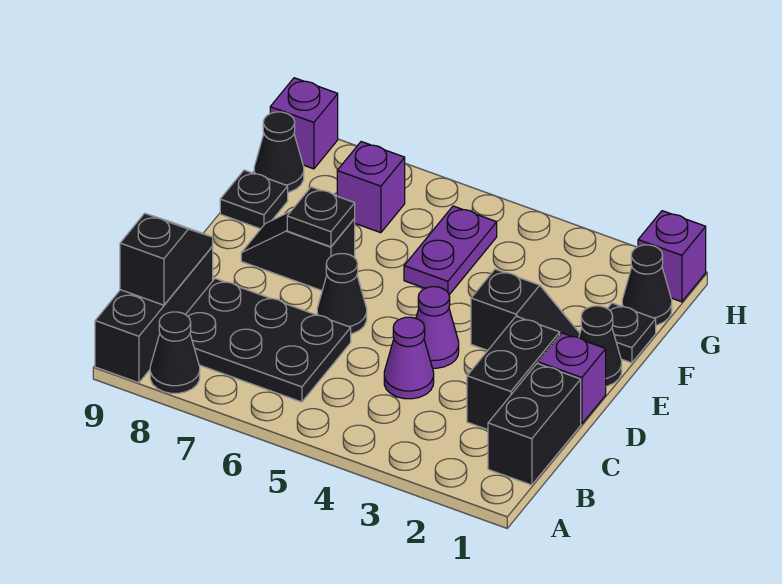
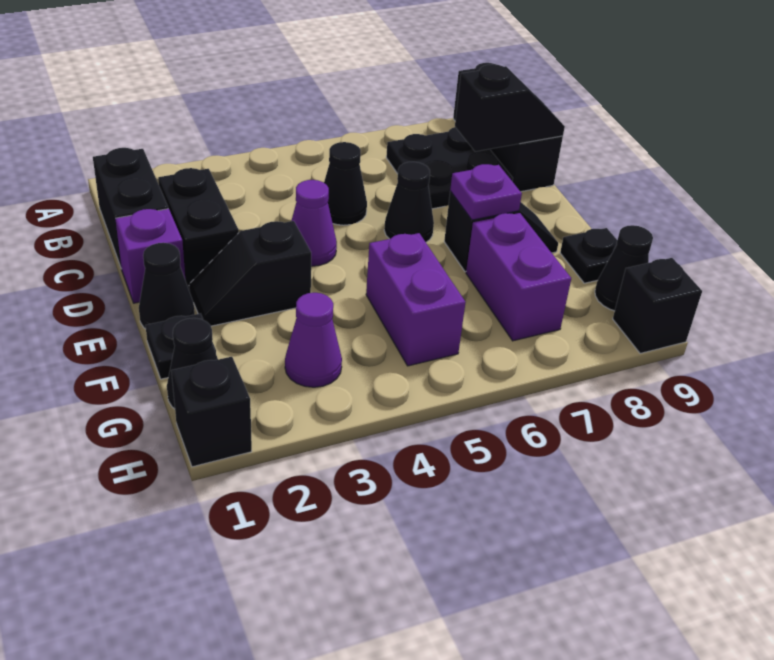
black cone A8 level 1 -> black cone C5 level 1
black plate B6:C8 level 1 -> black plate B7:C8 level 1
black slope B9:C9 level 2 top B -> black slope C8:C9 level 2 top 8
purple cone C4 level 1 -> purple cone G3 level 1
black plate E7 level 2 -> purple plate E7 level 2
purple plate F5:G5 level 1 -> purple brick F5:G5 level 1
purple brick G7 level 1 -> purple brick F7:G7 level 1
purple brick H1 level 1 -> black brick H1 level 1
purple brick H9 level 1 -> black brick H9 level 1

